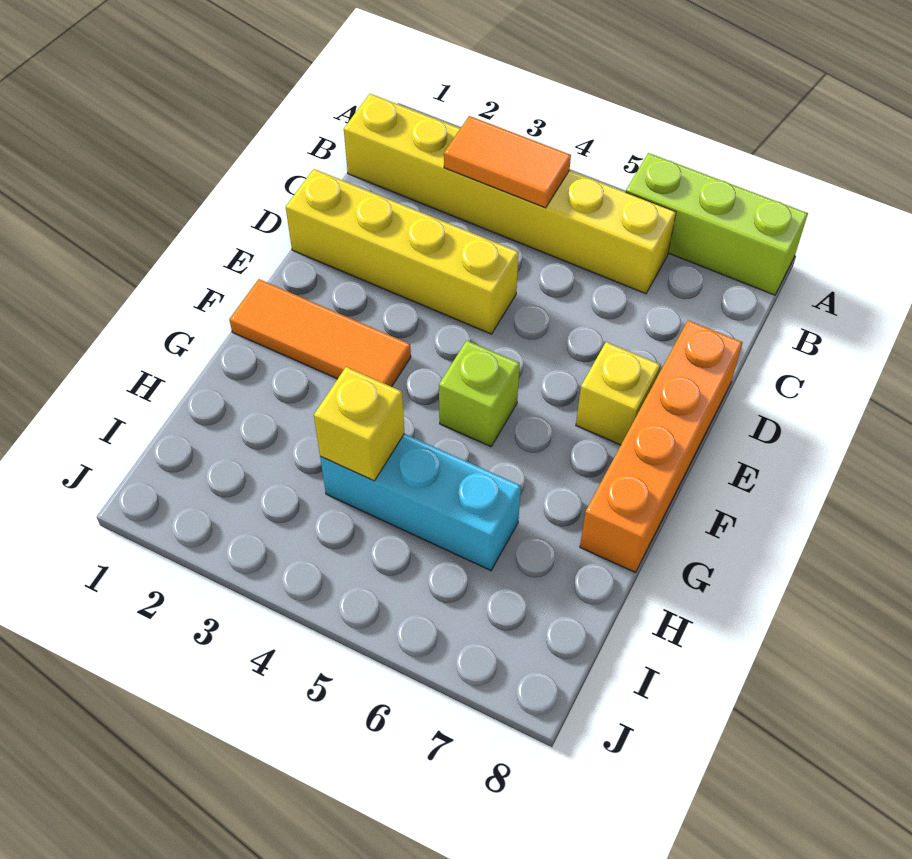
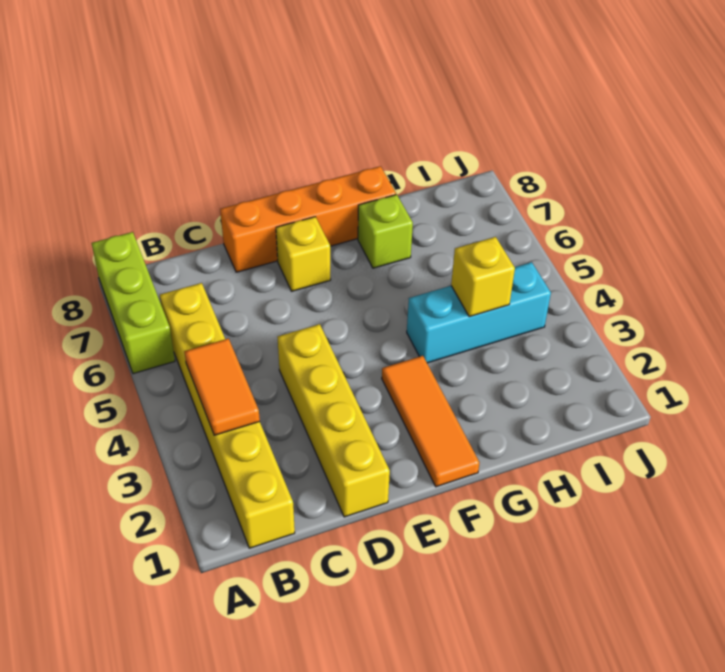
lime brick F5 level 1 -> lime brick G7 level 1
cyan brick H4:H6 level 1 -> cyan brick G4:I4 level 1

